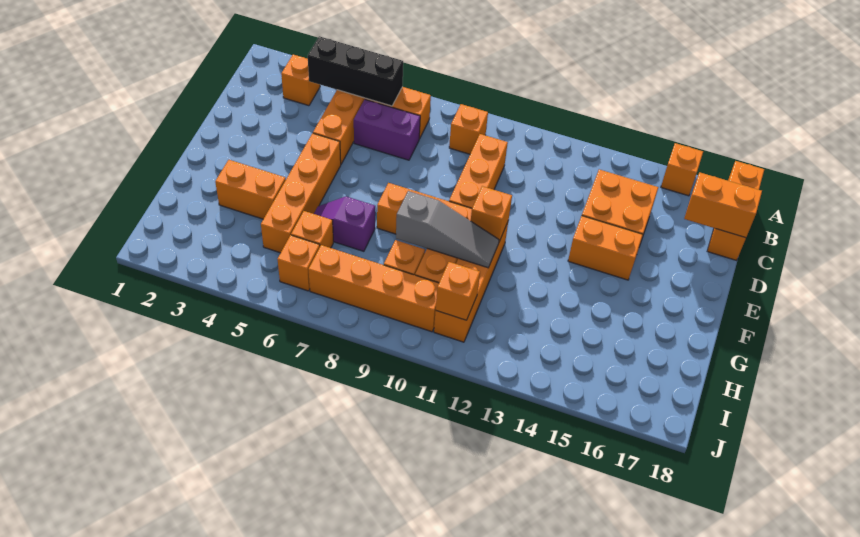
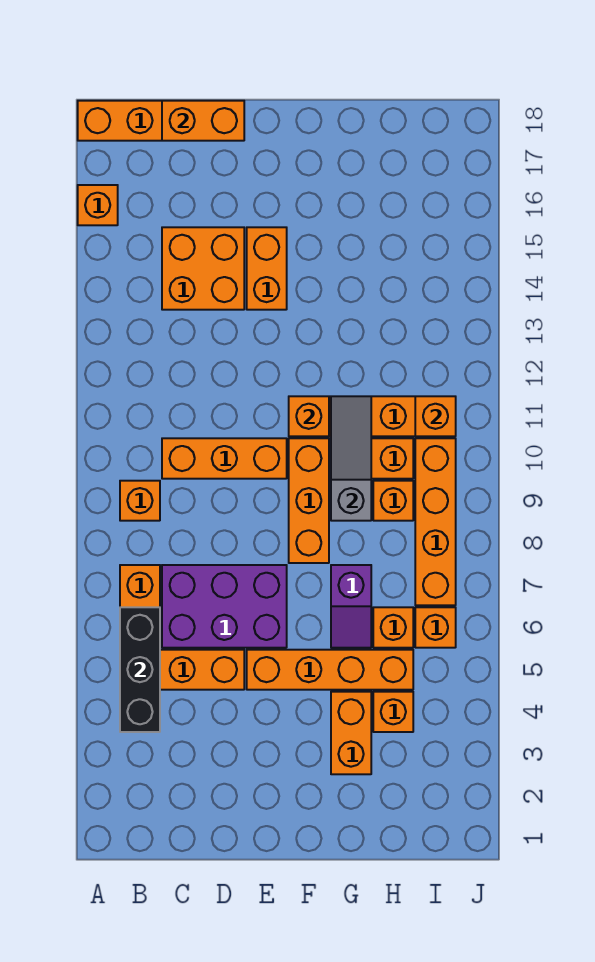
orange brick B3 level 1 -> orange brick H4 level 1
purple brick C6:C7 level 1 -> purple brick C6:E7 level 1
orange brick C17:C18 level 2 -> orange brick C18:D18 level 2

